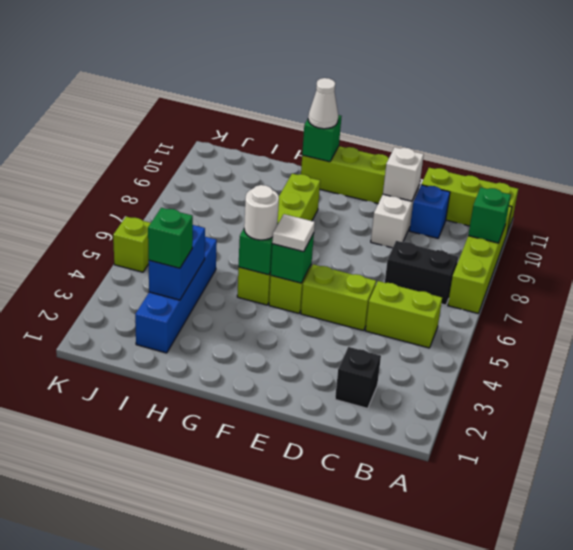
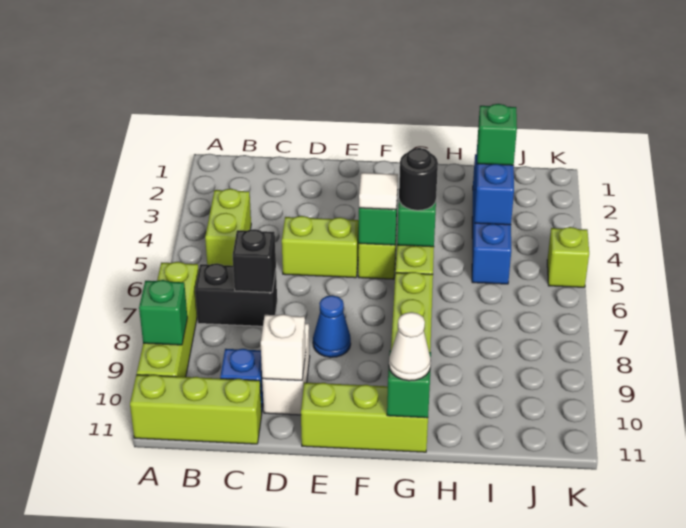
lime brick B5:C5 level 1 -> lime brick B4:B5 level 1
black brick C2 level 1 -> black brick C7 level 2
none -> blue cone E8 level 1
white round brick G5 level 3 -> black round brick G5 level 3

